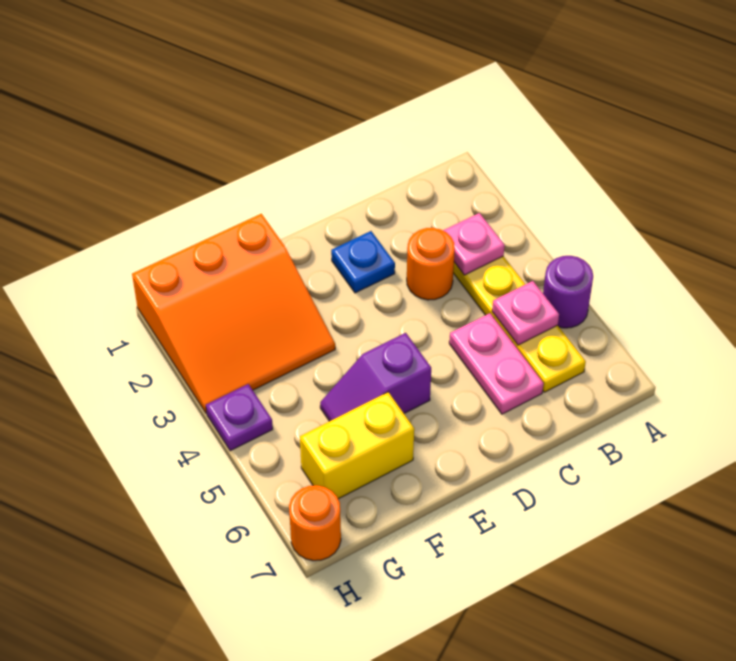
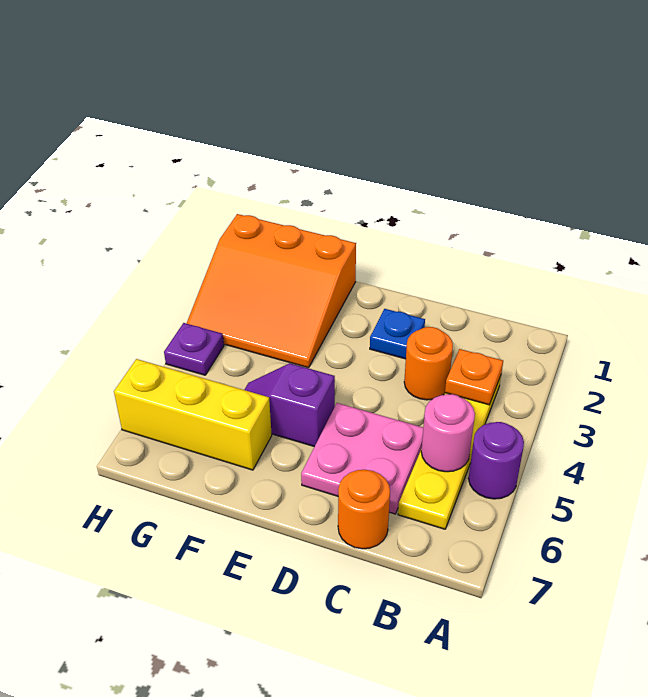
pink plate B3 level 2 -> orange plate B3 level 2
pink plate B5 level 2 -> pink round brick B5 level 2
pink plate C5:C6 level 1 -> pink plate C5:D6 level 1
yellow brick F6:G6 level 1 -> yellow brick F6:H6 level 1
orange round brick H7 level 1 -> orange round brick C7 level 1

